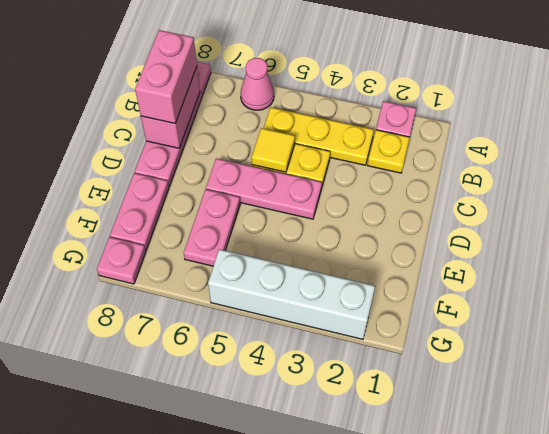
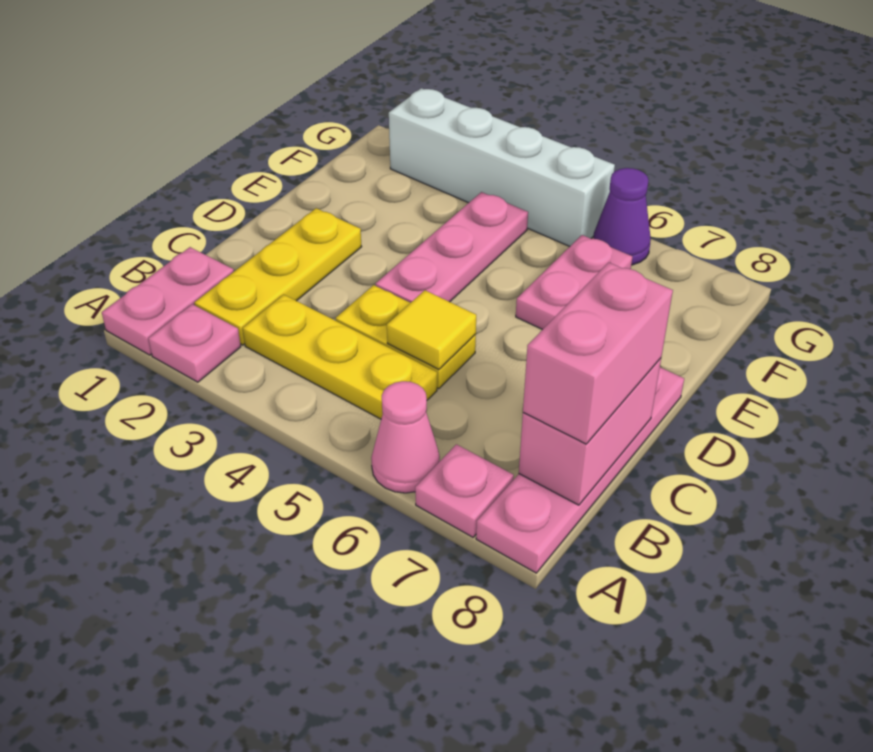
yellow plate B2 level 1 -> yellow plate B2:D2 level 1
pink plate D4:D6 level 1 -> pink plate D4:F4 level 1
pink plate E8:F8 level 1 -> pink plate A1:B1 level 1
none -> purple cone G6 level 1
pink plate G8 level 1 -> pink plate A7 level 1

